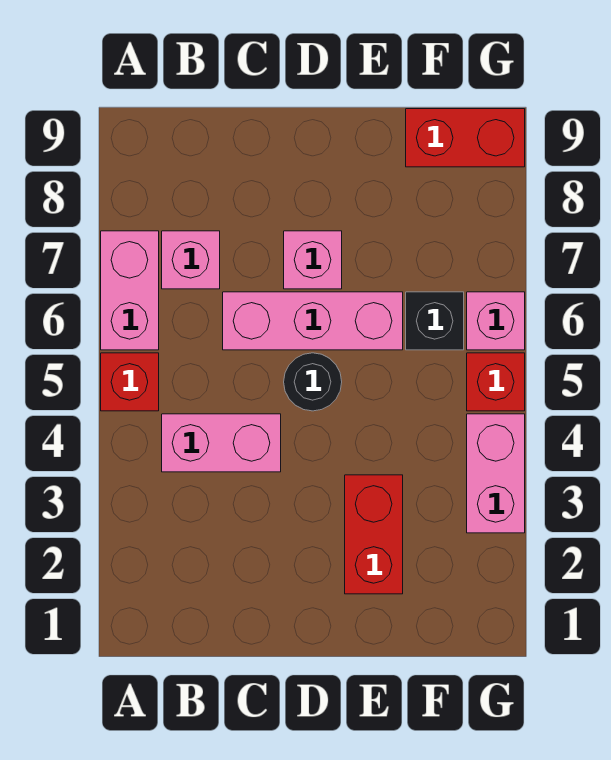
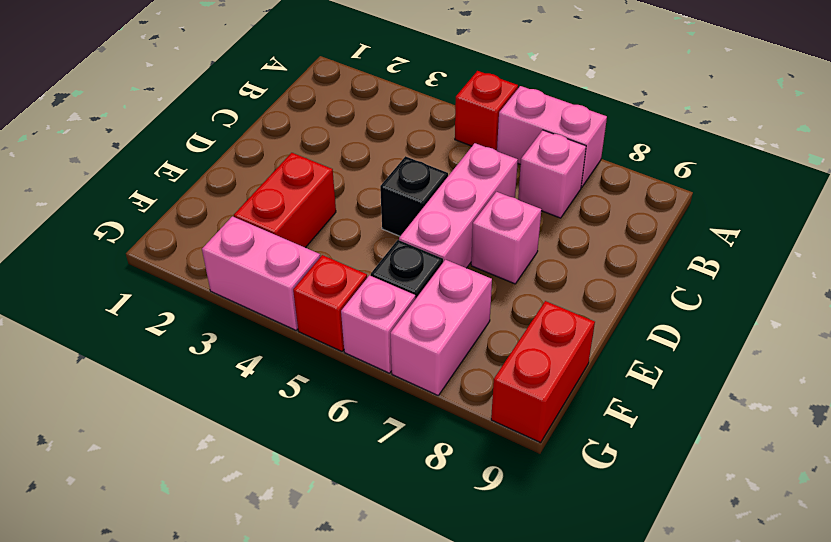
pink brick B4:C4 level 1 -> pink brick F7:G7 level 1
black round brick D5 level 1 -> black brick D5 level 1
red brick E2:E3 level 1 -> red brick E3:F3 level 1

